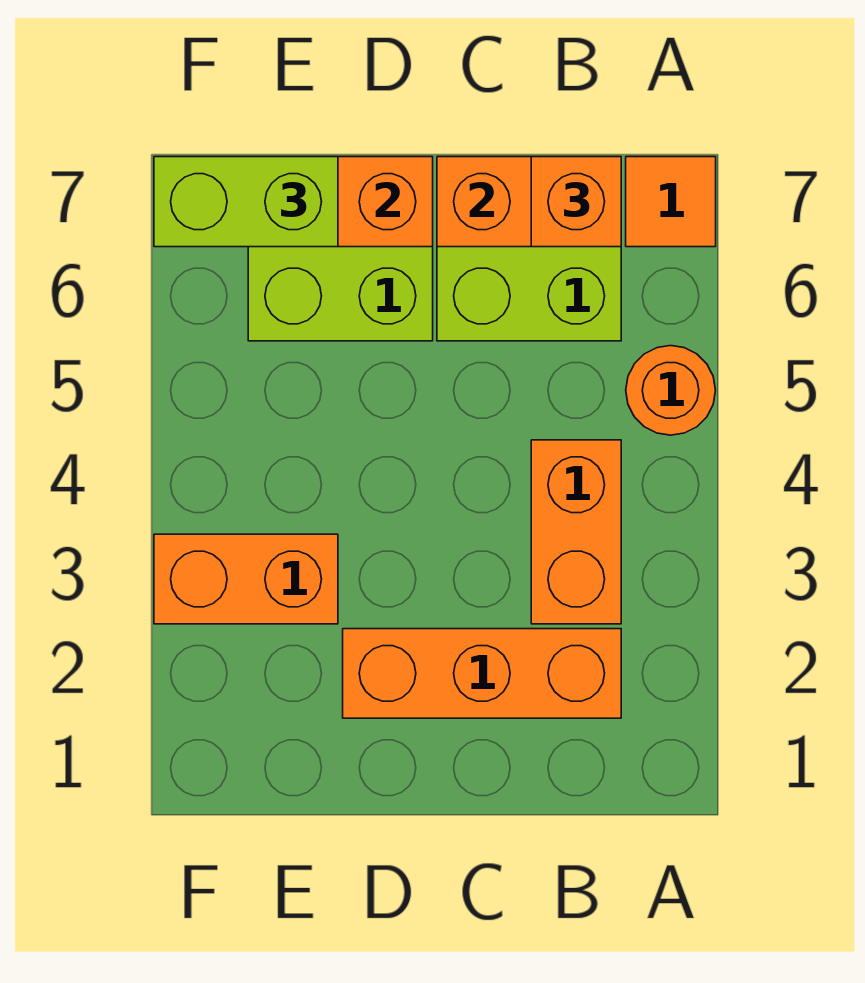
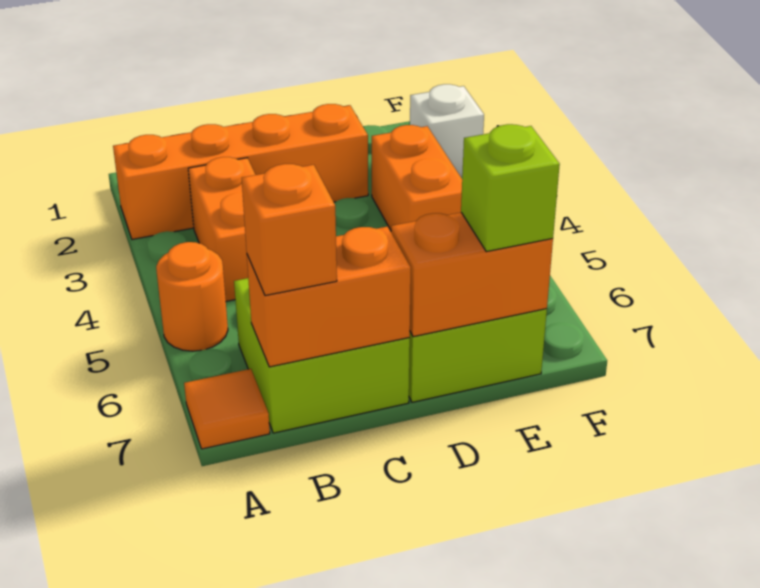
orange brick B2:D2 level 1 -> orange brick A2:D2 level 1
orange brick E3:F3 level 1 -> orange brick E3:E4 level 1
lime brick E7:F7 level 3 -> lime brick E7 level 3
none -> white brick F2 level 1

